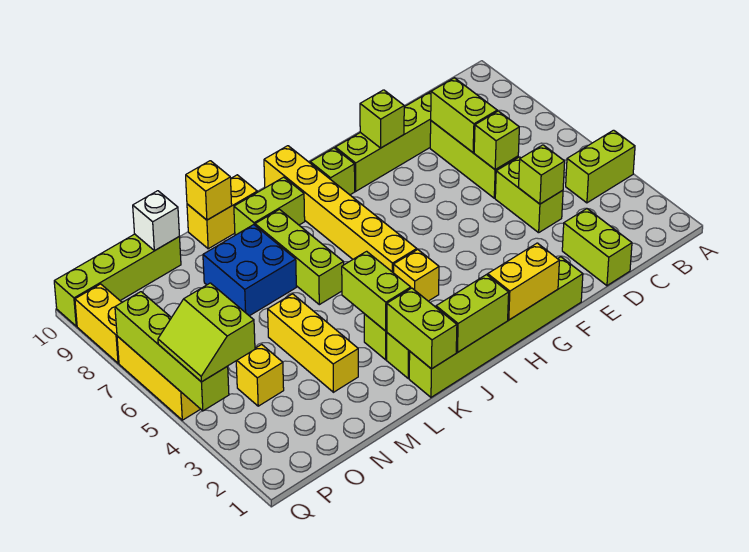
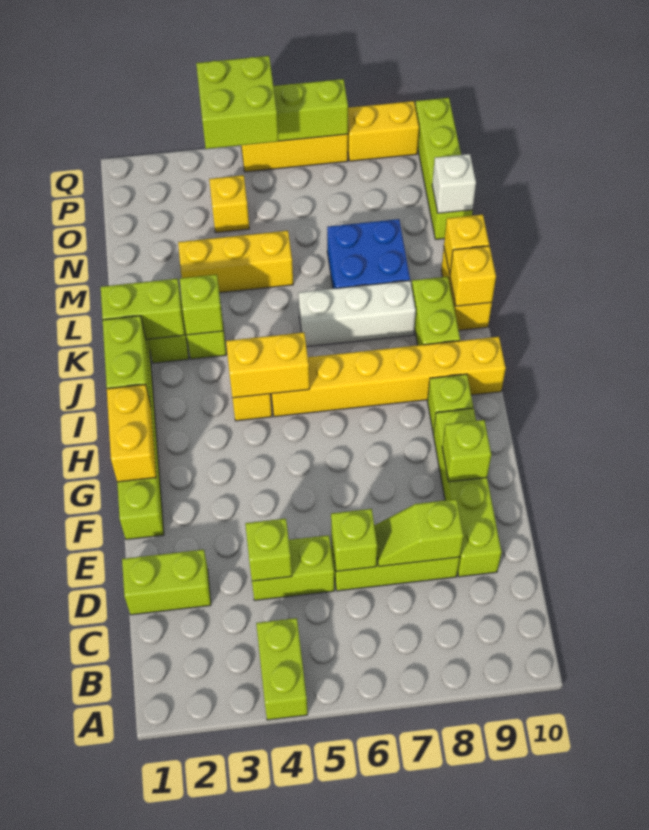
lime brick D7:D8 level 2 -> lime slope D7:D8 level 2 top 8
none -> yellow brick I4:I5 level 2
lime brick K3:K4 level 2 -> lime brick K3 level 2
lime brick K6:K8 level 1 -> white brick K6:K8 level 1
none -> yellow brick K10 level 2
lime slope P4:Q5 level 3 top P -> lime brick P4:Q5 level 3

